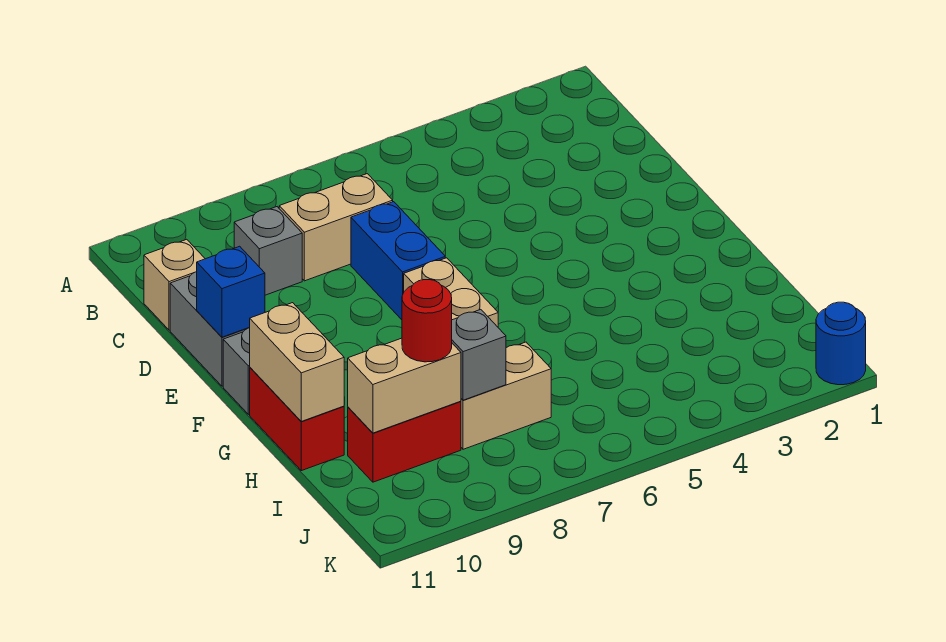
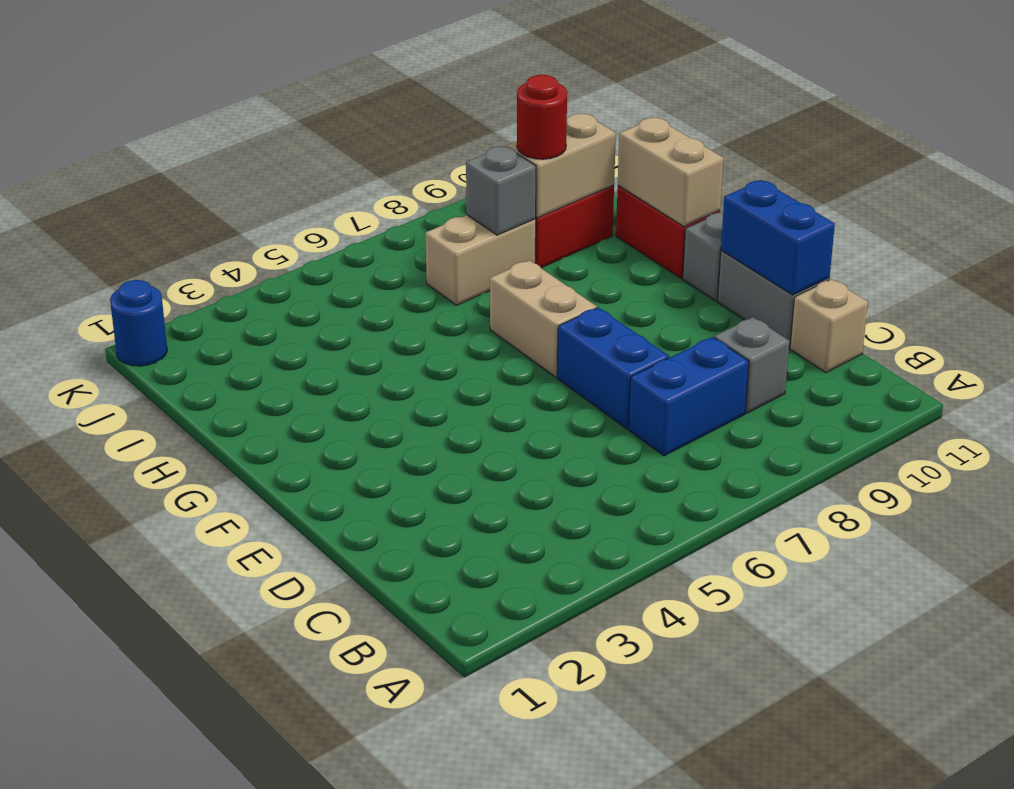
tan brick C7:C8 level 1 -> blue brick C7:C8 level 1
blue brick E11 level 2 -> blue brick D11:E11 level 2

